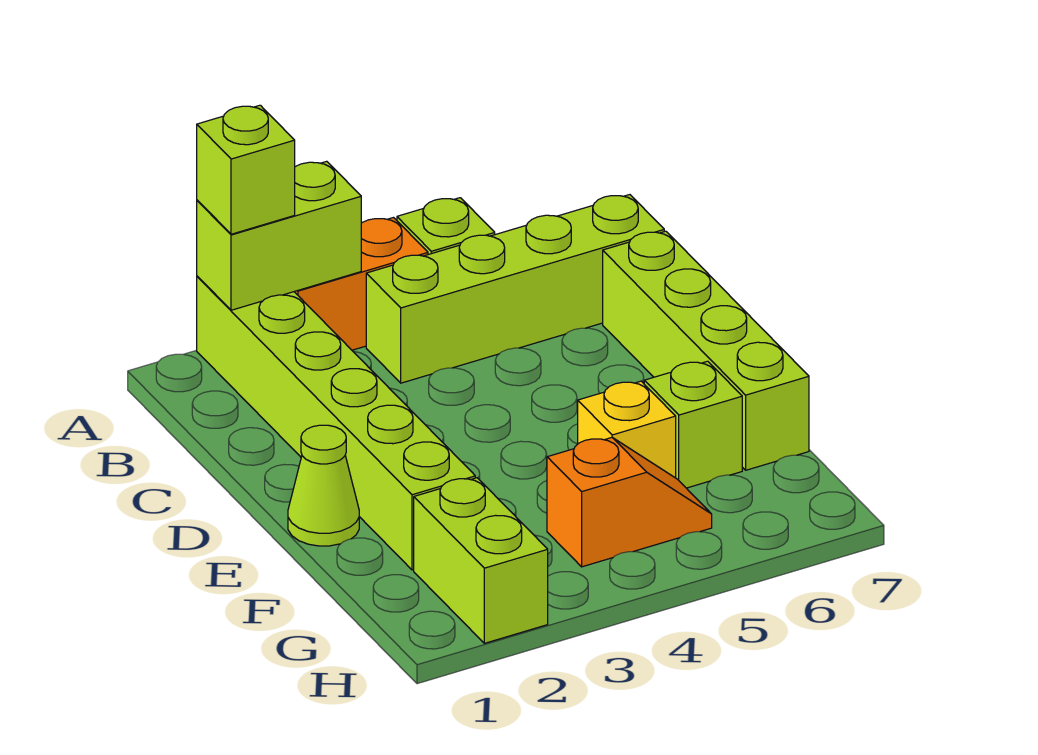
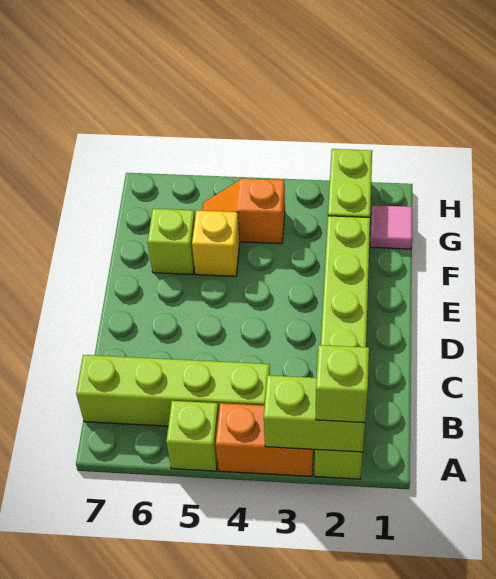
lime brick C7:F7 level 1 -> none
lime cone E1 level 1 -> none
none -> pink tile G1 level 1

